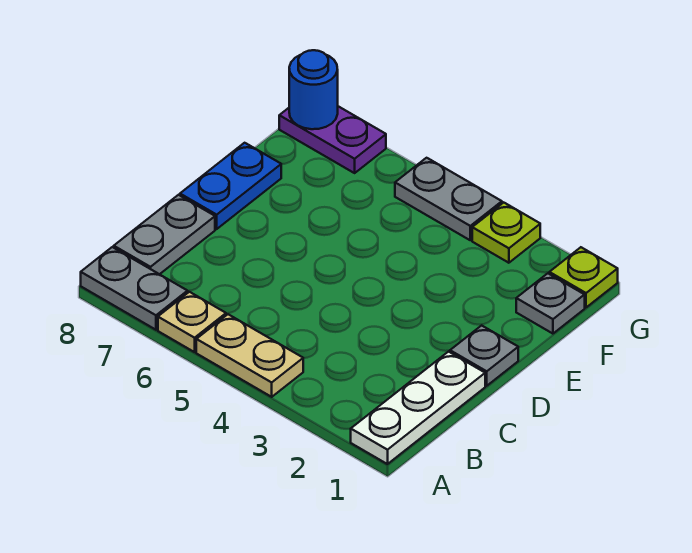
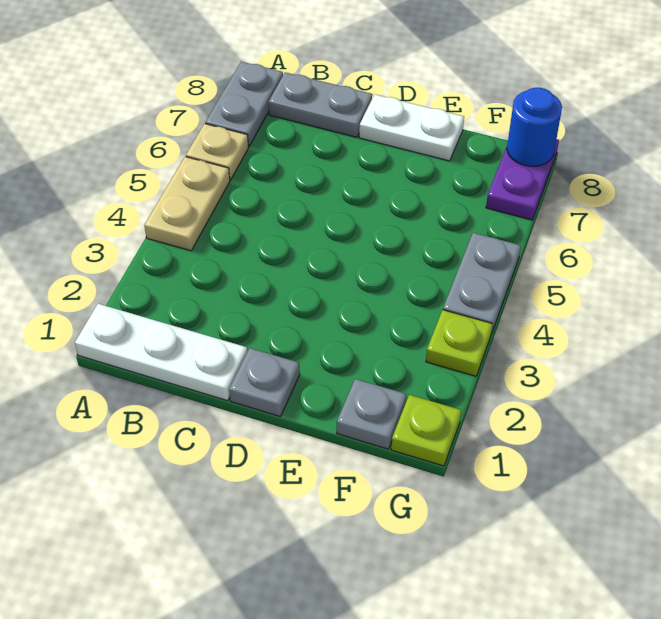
blue plate D8:E8 level 1 -> white plate D8:E8 level 1

